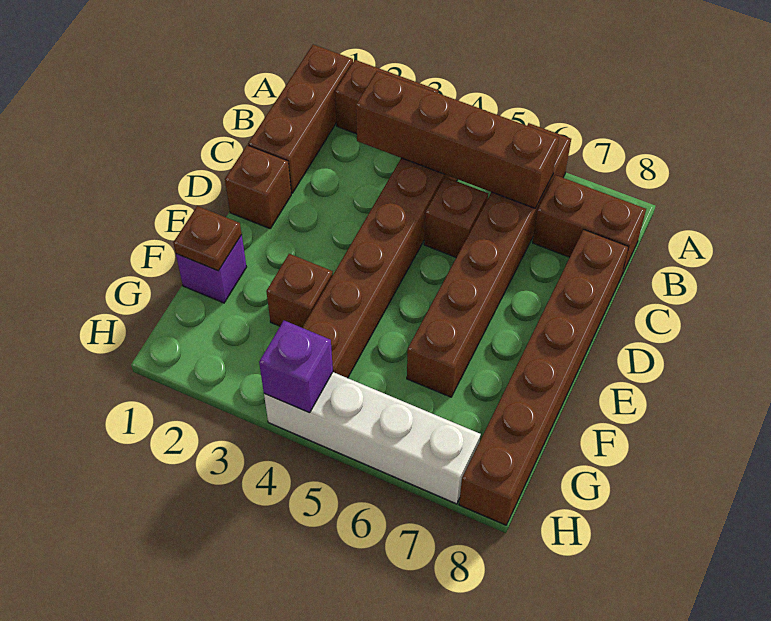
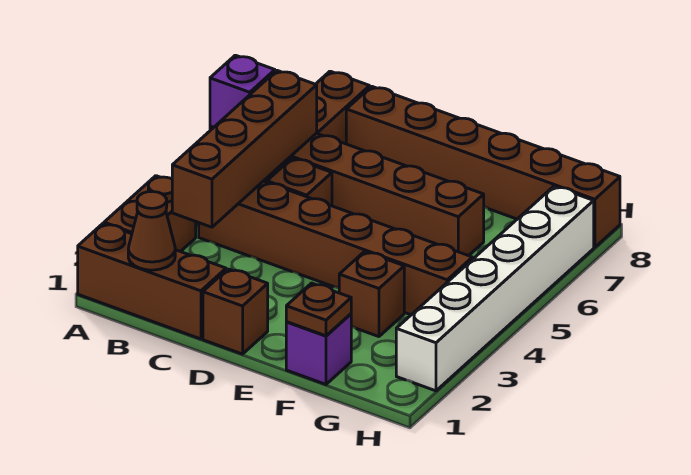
none -> brown cone B1 level 2
white brick H4:H7 level 1 -> white brick H2:H7 level 1
purple brick H4 level 2 -> purple brick A6 level 2

